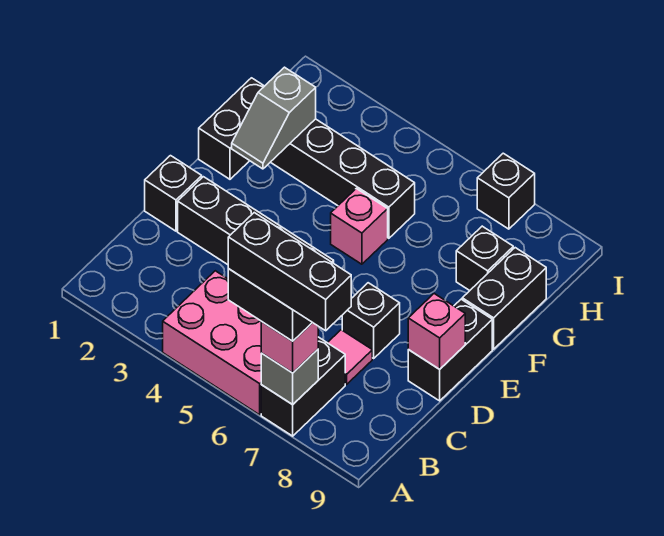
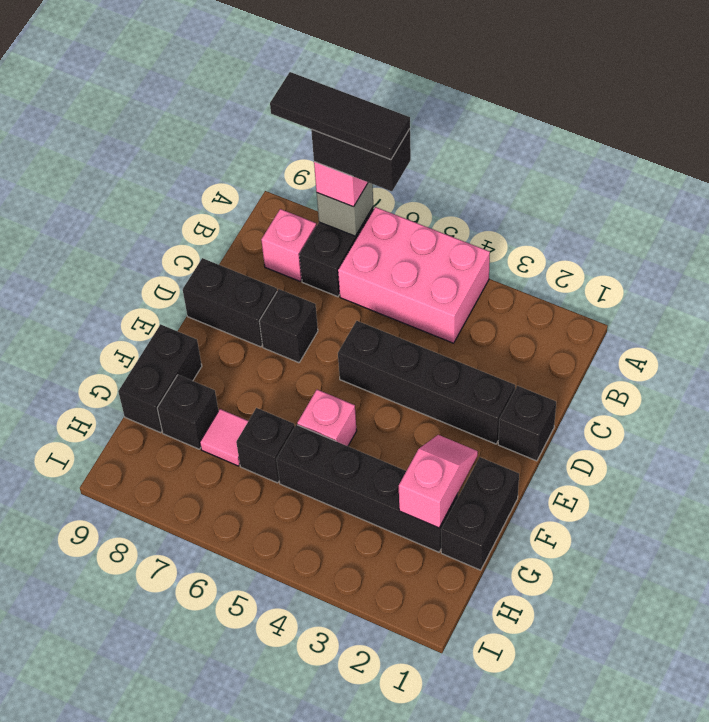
black brick A6:A8 level 5 -> black tile A6:A8 level 5
pink tile C7 level 1 -> pink tile G7 level 1
black brick D9:E9 level 1 -> black brick D8:D9 level 1
pink brick D9 level 2 -> pink brick B8 level 1
grey slope F2:G2 level 2 top G -> pink slope F2:G2 level 2 top G
black brick I7 level 1 -> black brick G6 level 1

